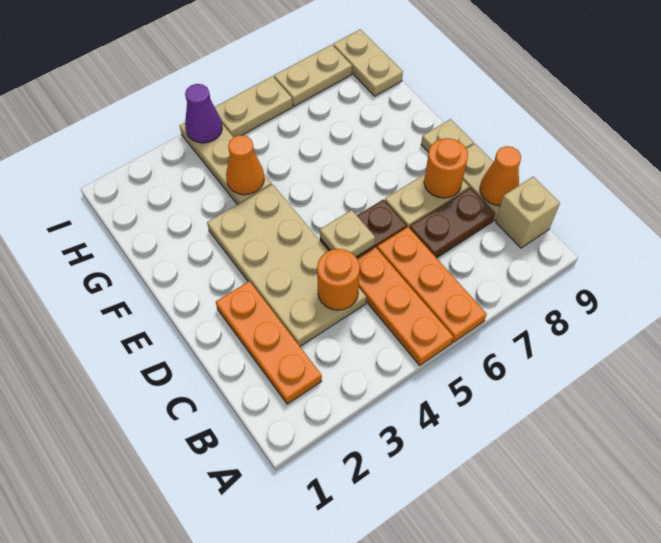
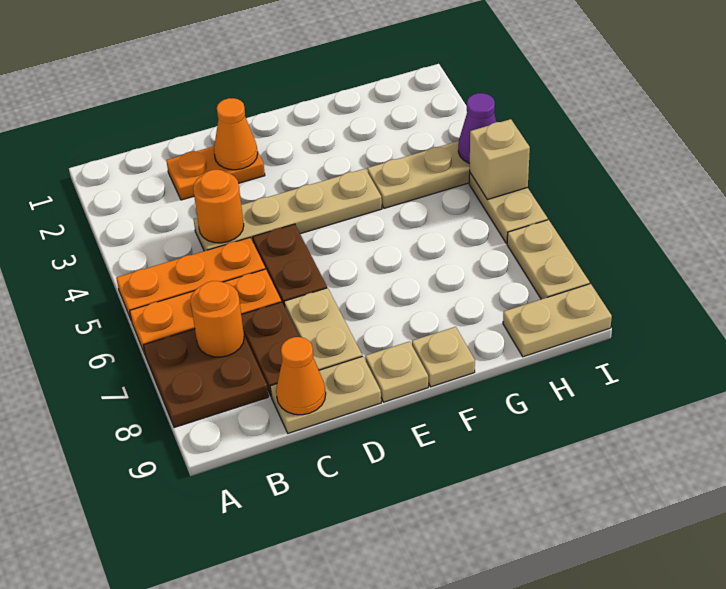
none -> brown plate A7:B8 level 1
orange plate B2:D2 level 1 -> orange plate C2:D2 level 1
tan brick B9 level 1 -> tan brick I5 level 2
tan plate C3:F4 level 1 -> tan plate C4:F4 level 1
tan plate D5 level 2 -> tan plate F9 level 1
orange round brick D8 level 2 -> orange round brick B7 level 2
orange cone G4 level 2 -> orange cone D2 level 2

